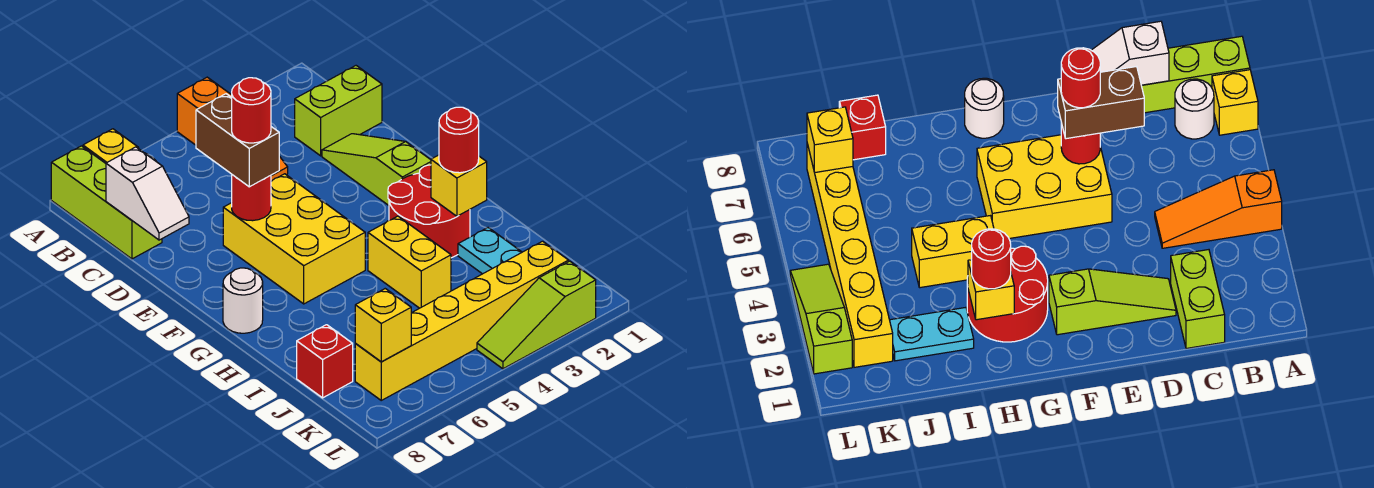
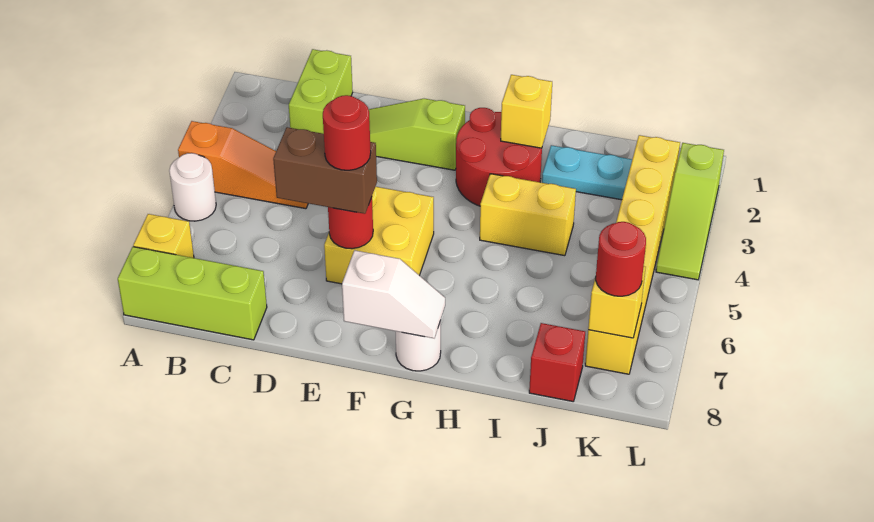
white round brick B7 level 1 -> white round brick A5 level 1
white slope C8:D8 level 2 top C -> white slope F8:G8 level 2 top F
yellow brick E5:G6 level 1 -> yellow brick E5:F6 level 1
red round brick H2 level 3 -> red round brick K7 level 3

